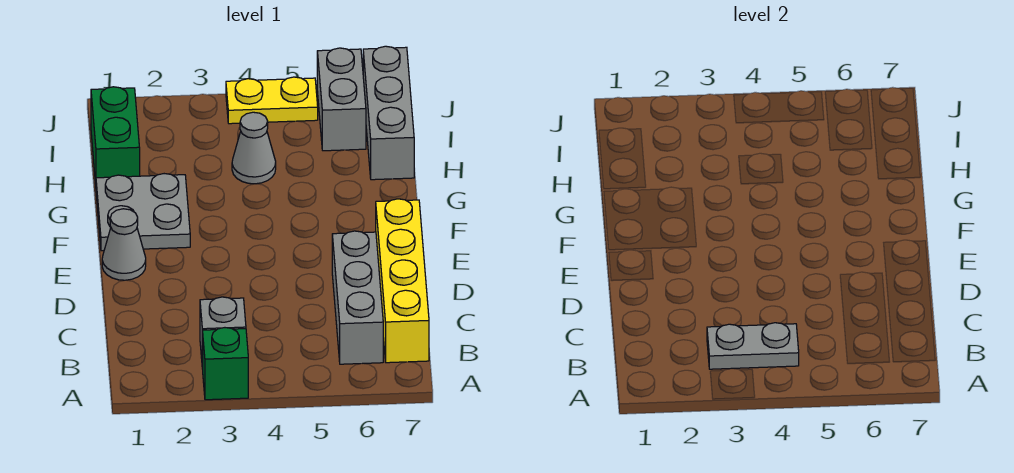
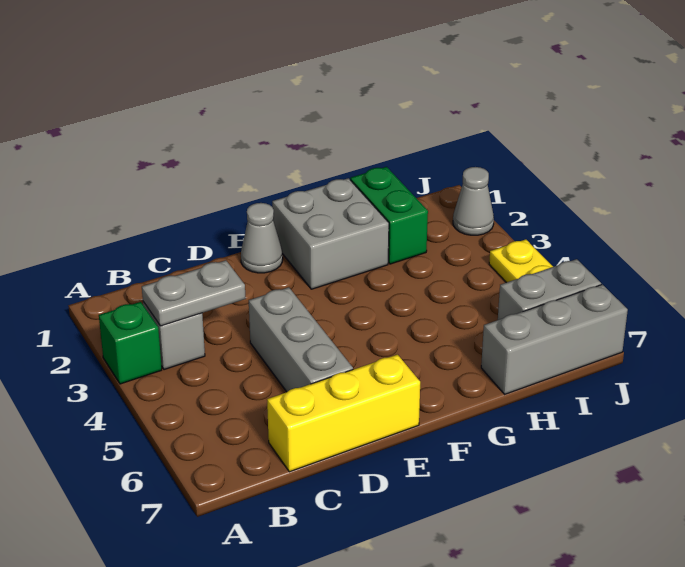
grey plate B3:B4 level 2 -> grey plate B3:C3 level 2
grey brick B6:D6 level 1 -> grey brick D4:D6 level 1
yellow brick B7:E7 level 1 -> yellow brick C7:E7 level 1
grey plate F1:G2 level 1 -> grey brick F1:G2 level 1
green brick H1:I1 level 1 -> green brick H1:H2 level 1
grey cone H4 level 1 -> grey cone J2 level 1

